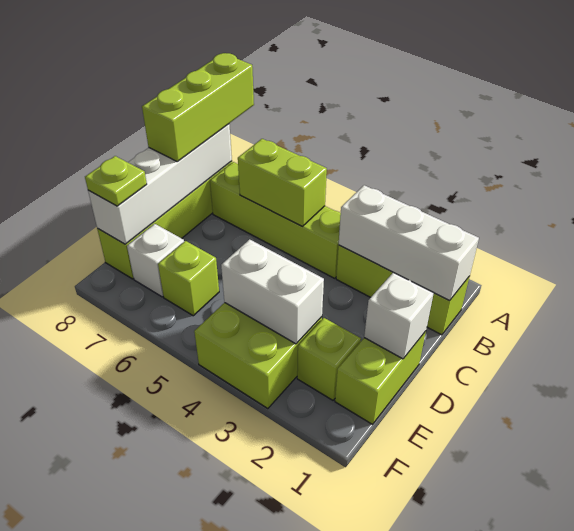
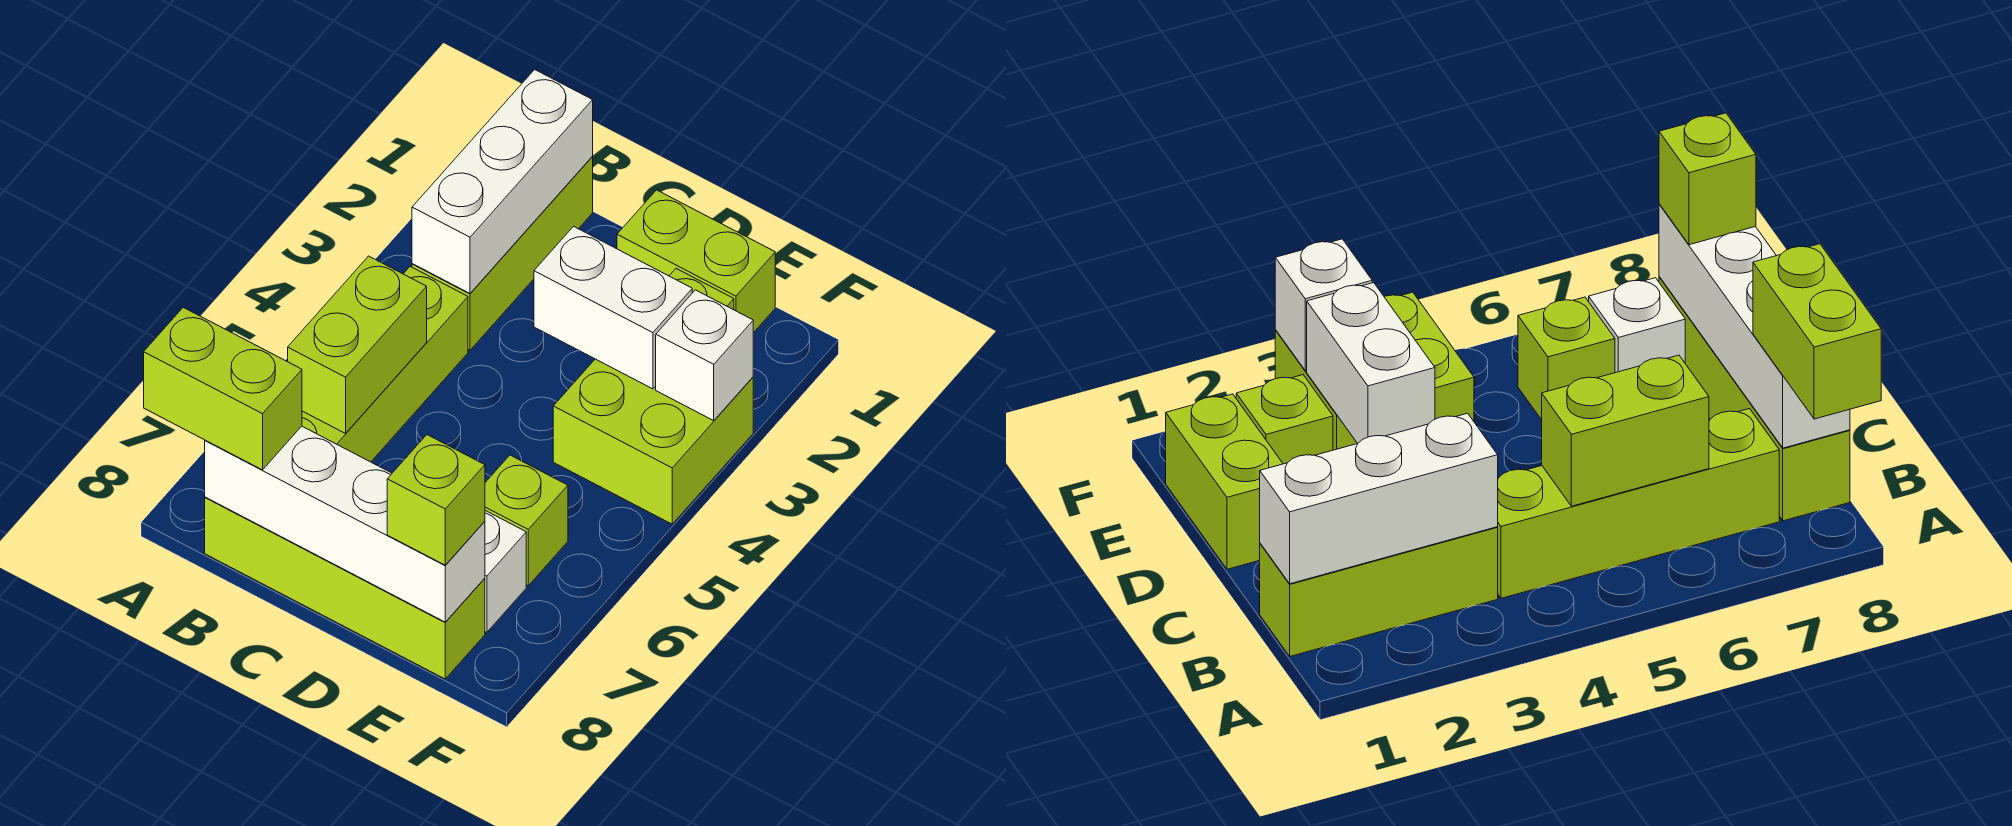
lime brick A8:C8 level 3 -> lime brick A8:B8 level 3
white brick D1 level 2 -> white brick F3 level 2
white brick E3:E4 level 2 -> white brick D3:E3 level 2
lime plate E8 level 3 -> lime brick E8 level 3

